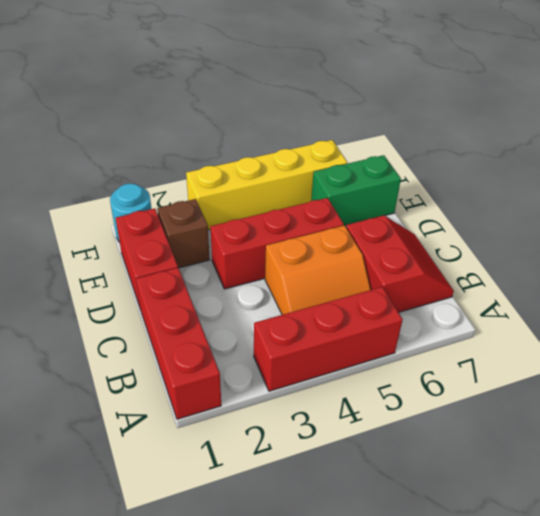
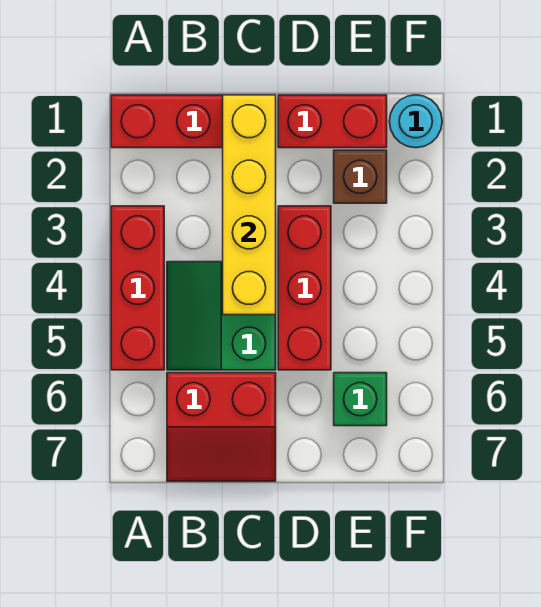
orange slope B4:C5 level 1 top C -> green slope B4:C5 level 1 top C
green brick E6:E7 level 1 -> green brick E6 level 1
yellow brick F3:F6 level 1 -> yellow brick C1:C4 level 2

